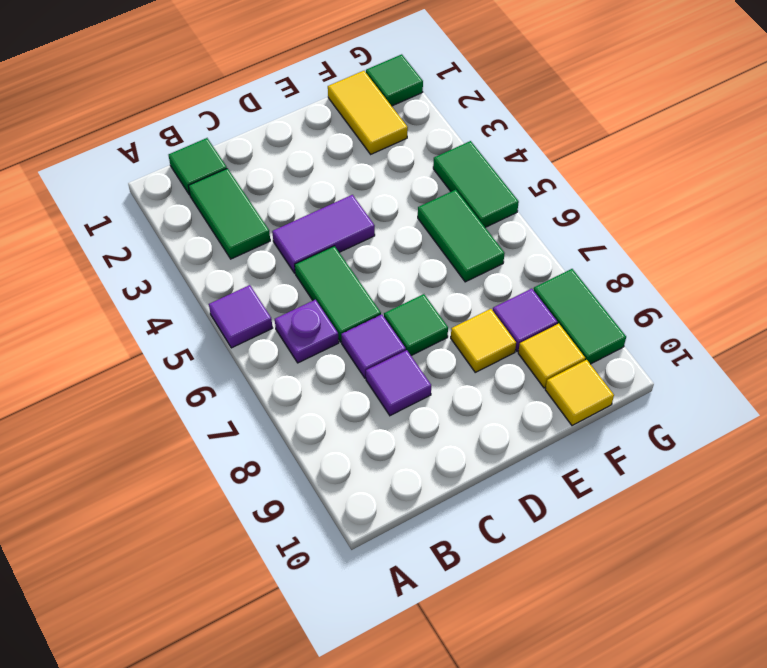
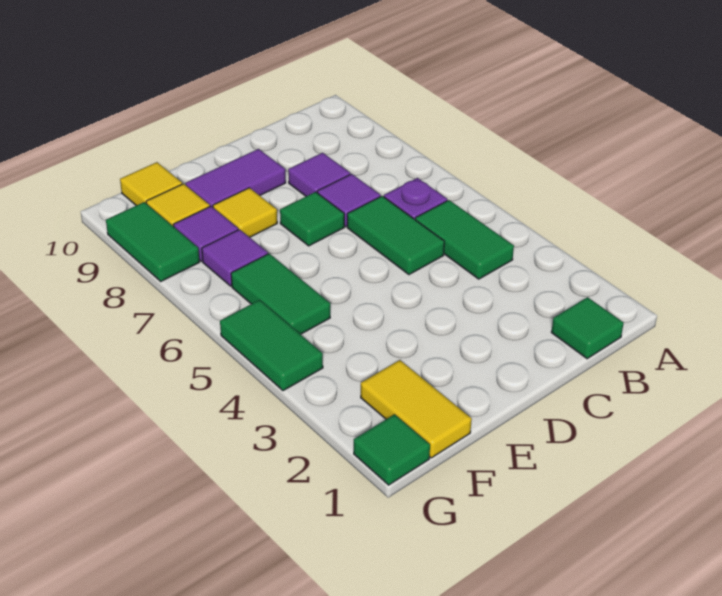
purple tile A5 level 1 -> purple tile F7 level 1
green tile B2:B3 level 1 -> green tile B4:B5 level 1
purple tile C4:D4 level 1 -> purple tile D9:E9 level 1

